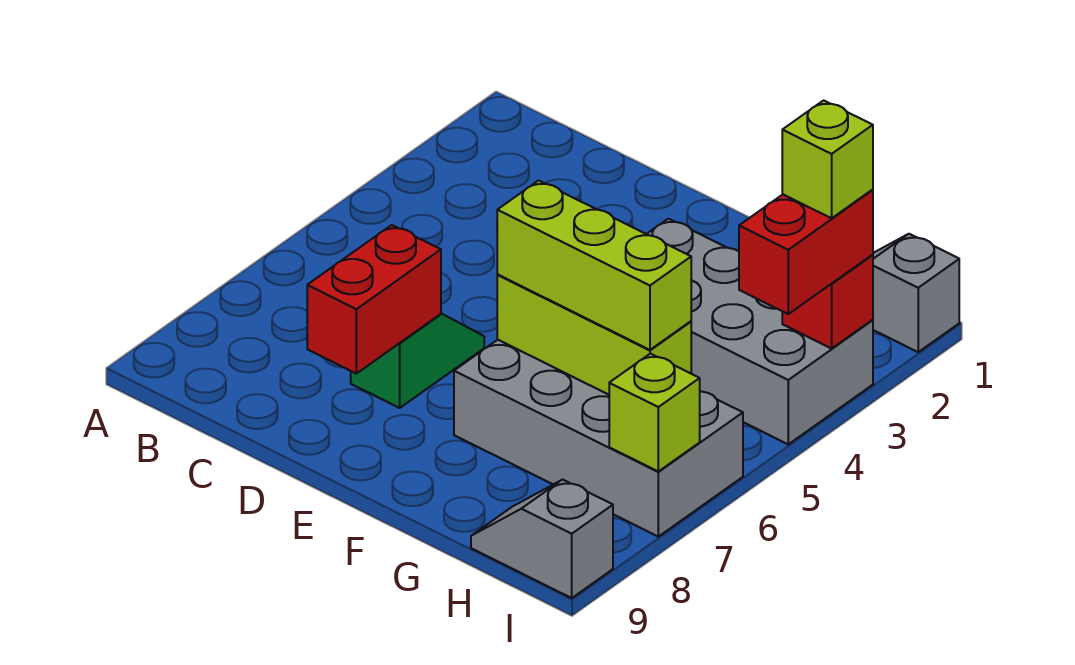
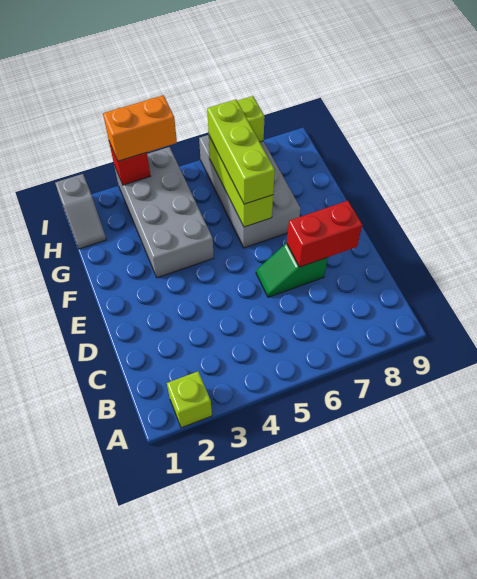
grey slope H9:I9 level 1 top I -> none
red brick I3:I4 level 3 -> orange brick I3:I4 level 3
lime brick I3 level 4 -> lime brick A2 level 1

